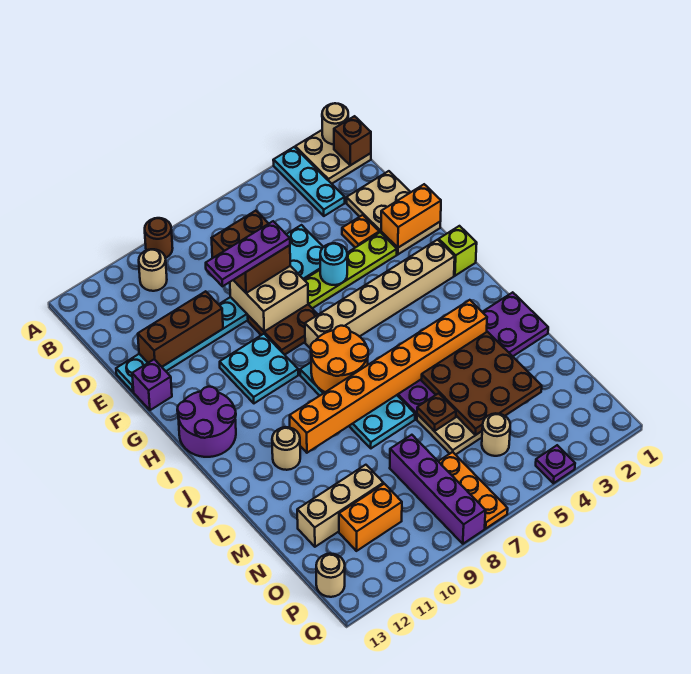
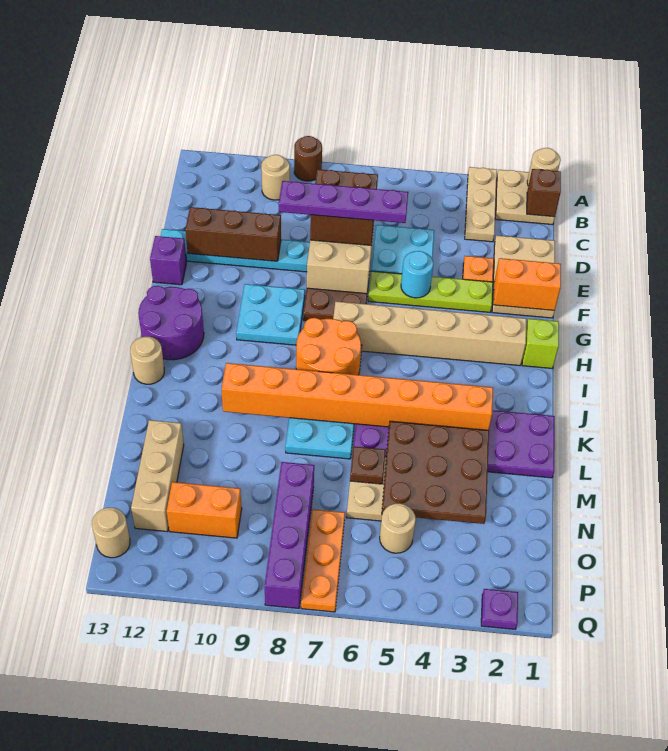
cyan plate A3:C3 level 1 -> tan plate A3:C3 level 1
purple plate E7:E9 level 4 -> purple plate E6:E9 level 4
tan round brick K11 level 1 -> tan round brick J13 level 1
tan brick N10:N12 level 1 -> tan brick M12:O12 level 1
purple plate Q4 level 1 -> purple plate Q2 level 1

